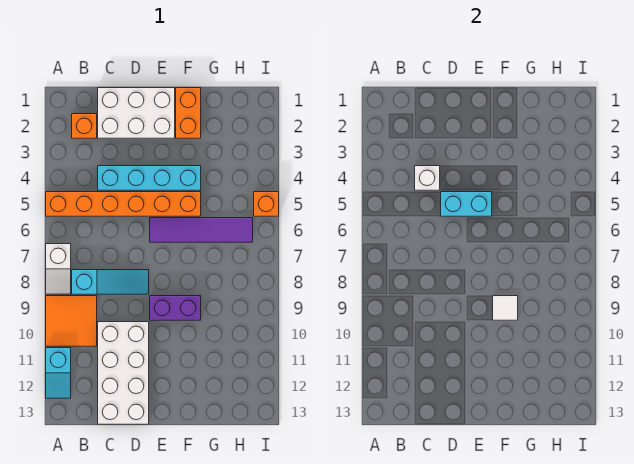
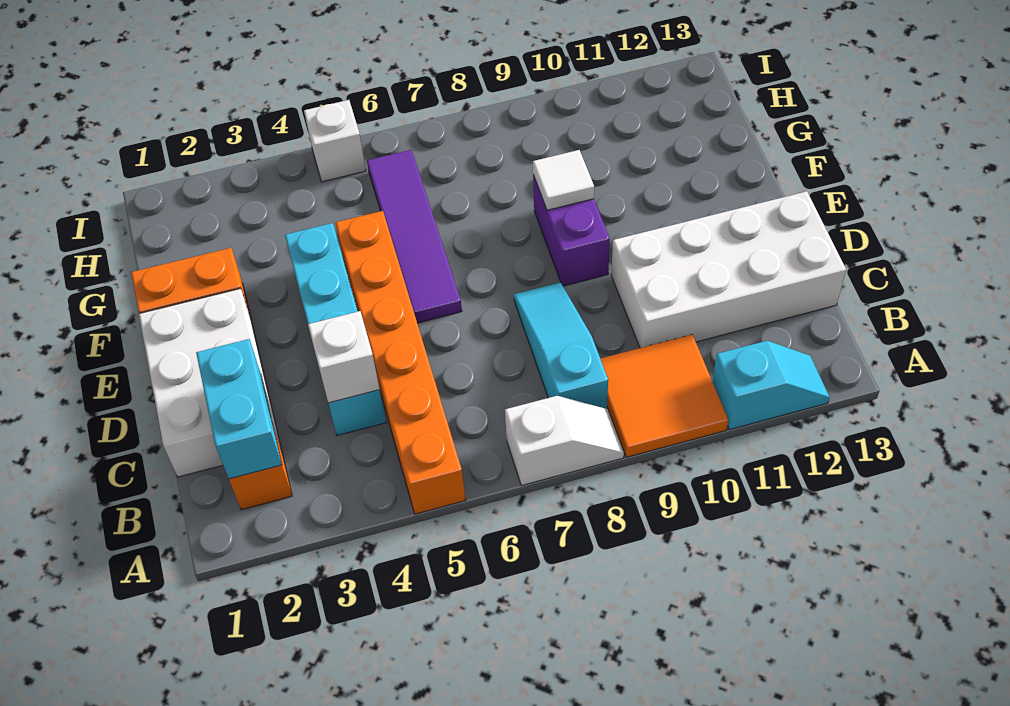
cyan brick D5:E5 level 2 -> cyan brick B2:C2 level 2
orange brick I5 level 1 -> white brick I5 level 1

